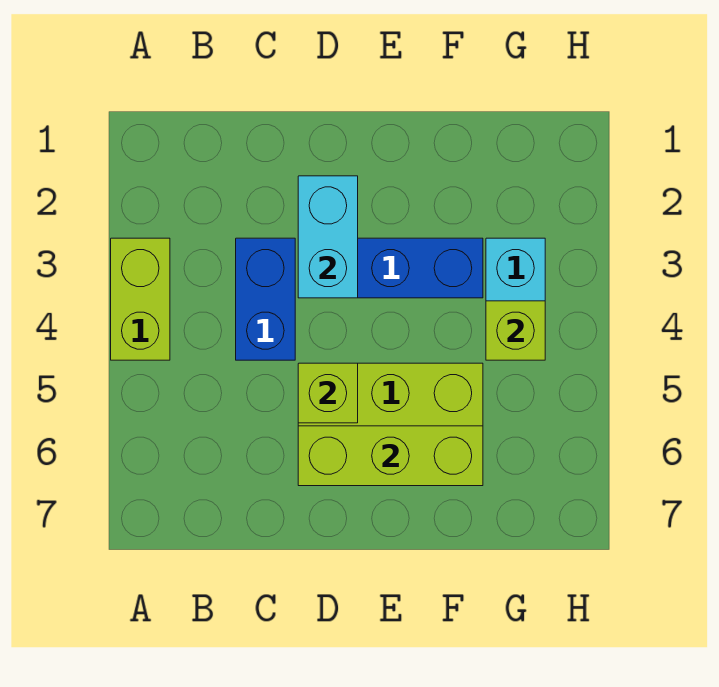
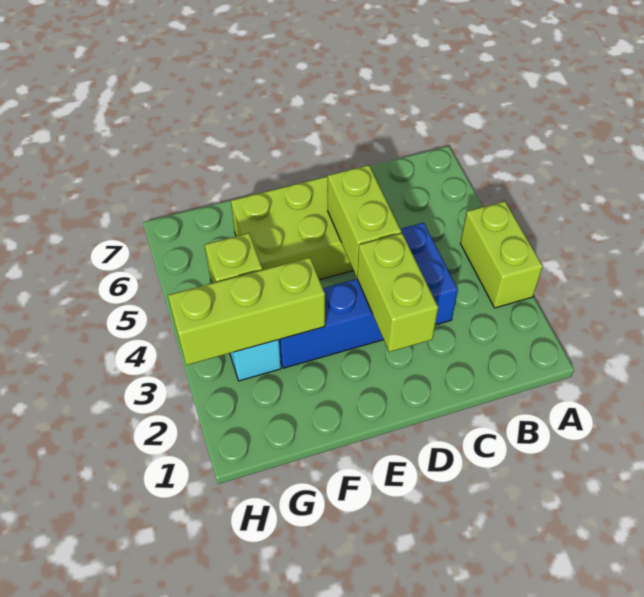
cyan brick D2:D3 level 2 -> lime brick D2:D3 level 2
lime brick D5 level 2 -> lime brick D4:D5 level 2
lime brick D6:F6 level 2 -> lime brick F3:H3 level 2

